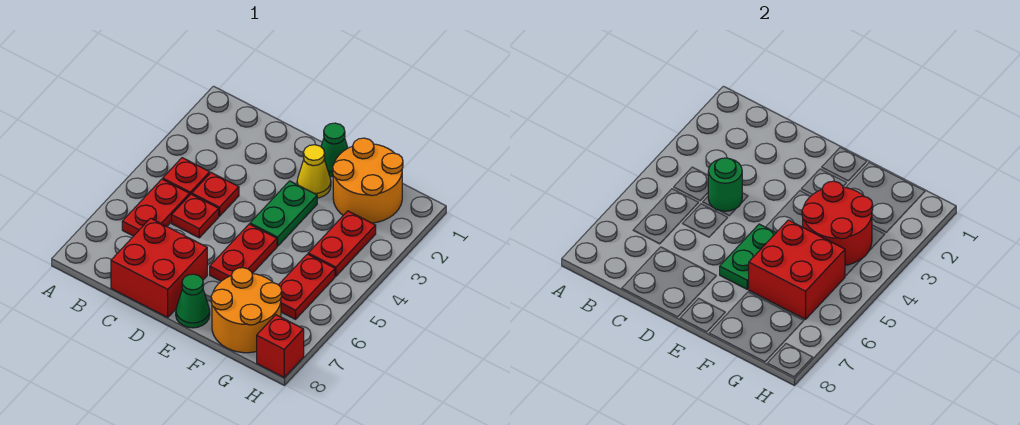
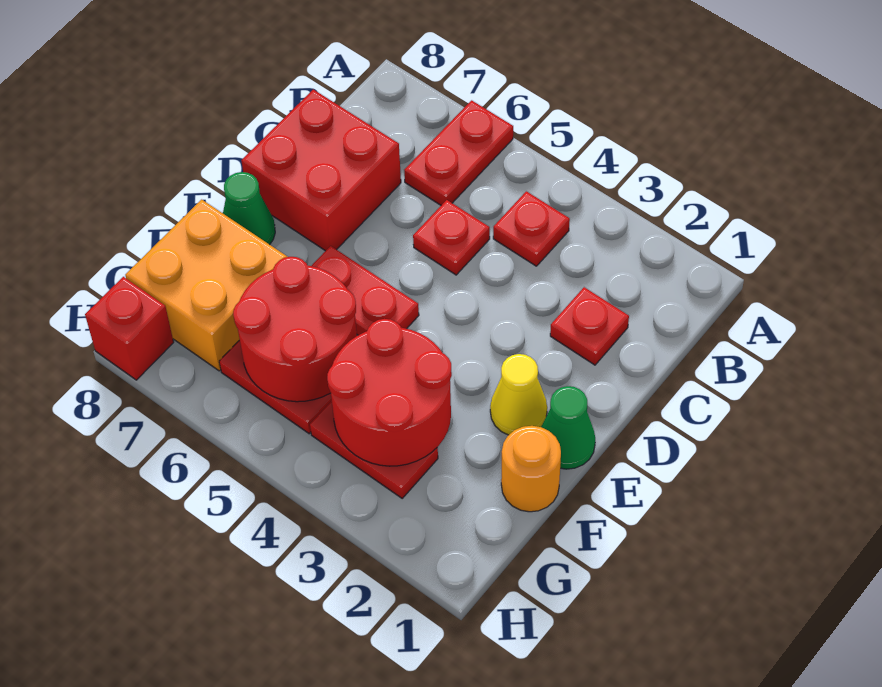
red plate B5:B6 level 1 -> red plate A6:B6 level 1
red plate C4 level 1 -> red plate C2 level 1
green round brick C4 level 2 -> none
green plate E3:E4 level 1 -> none
green plate E5:E6 level 2 -> none
orange round brick F1:G2 level 1 -> orange round brick F1 level 1
red brick F5:G6 level 2 -> red round brick F5:G6 level 2
orange round brick F7:G8 level 1 -> orange brick F7:G8 level 1

